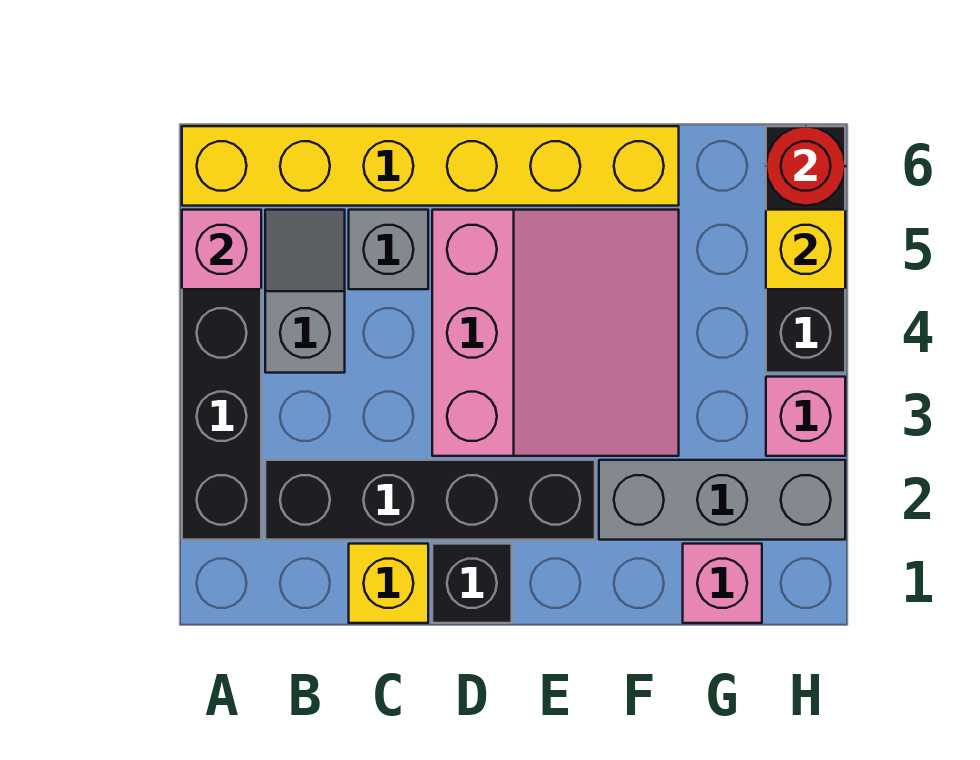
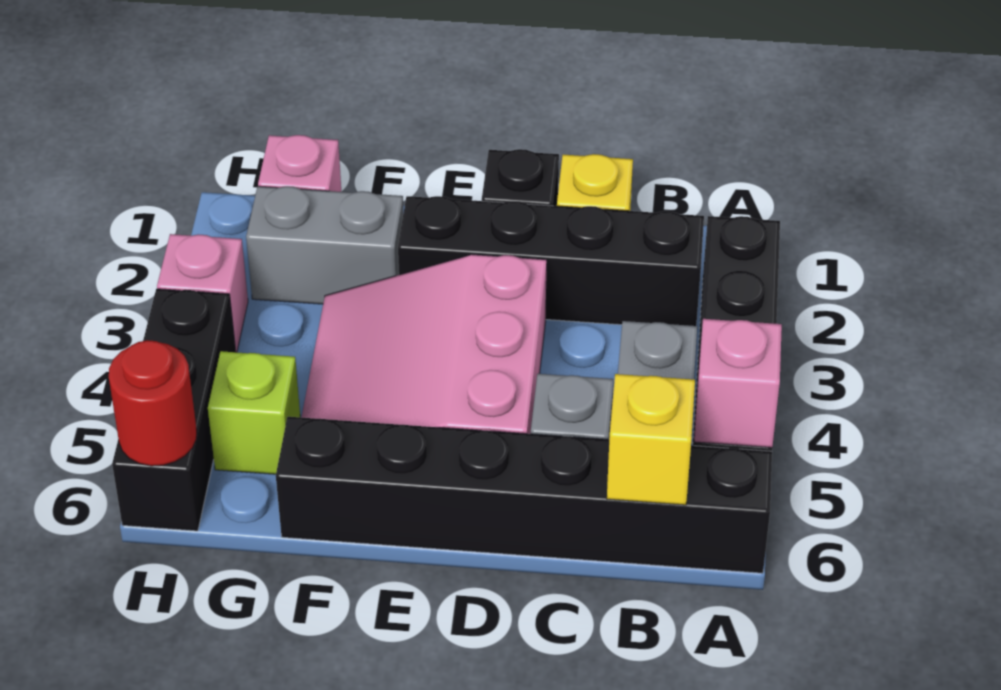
yellow brick A6:F6 level 1 -> black brick A6:F6 level 1
grey brick F2:H2 level 1 -> grey brick F2:G2 level 1
none -> lime brick G5 level 1
yellow brick H5 level 2 -> yellow brick B6 level 2

